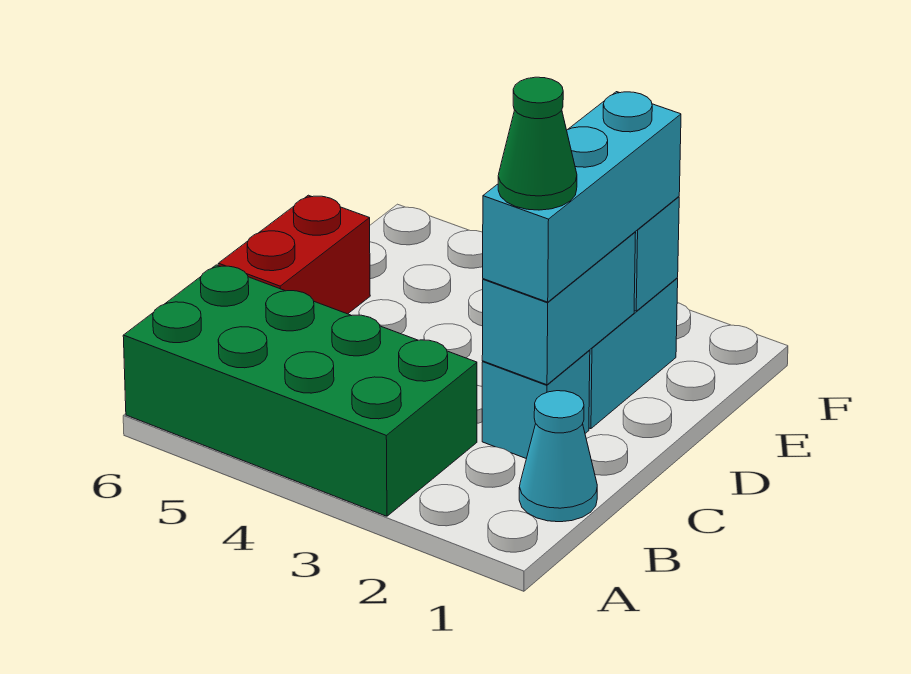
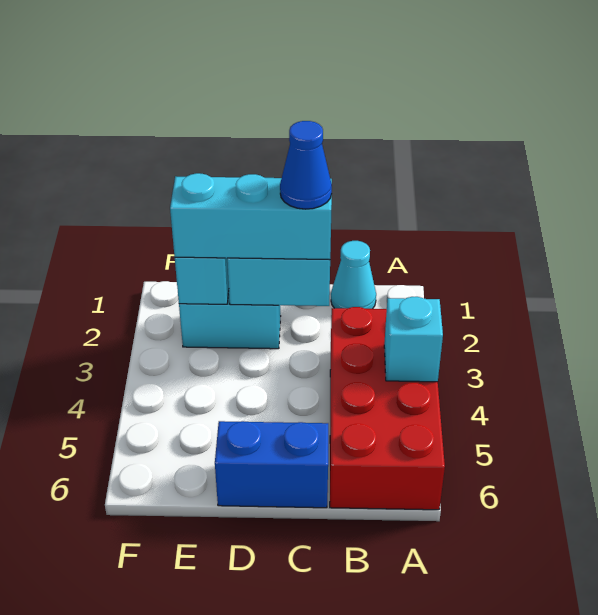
green brick A3:B6 level 1 -> red brick A3:B6 level 1
cyan brick C2 level 1 -> cyan brick A4 level 2
green cone C2 level 4 -> blue cone C2 level 4
red brick C6:D6 level 1 -> blue brick C6:D6 level 1

